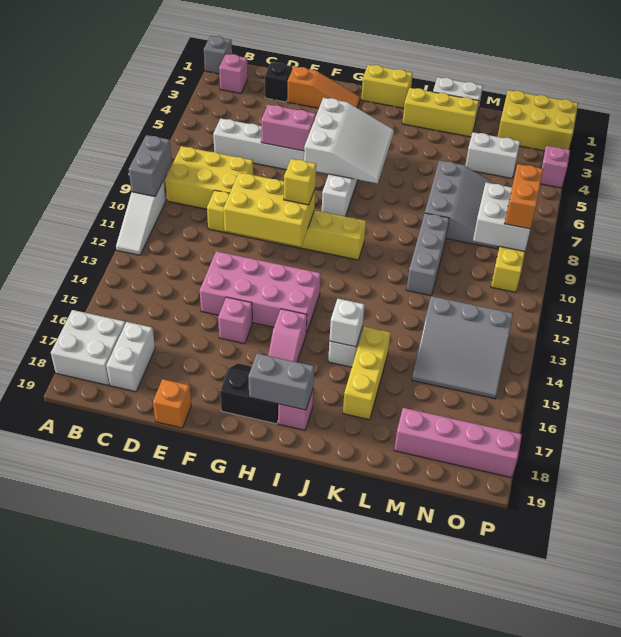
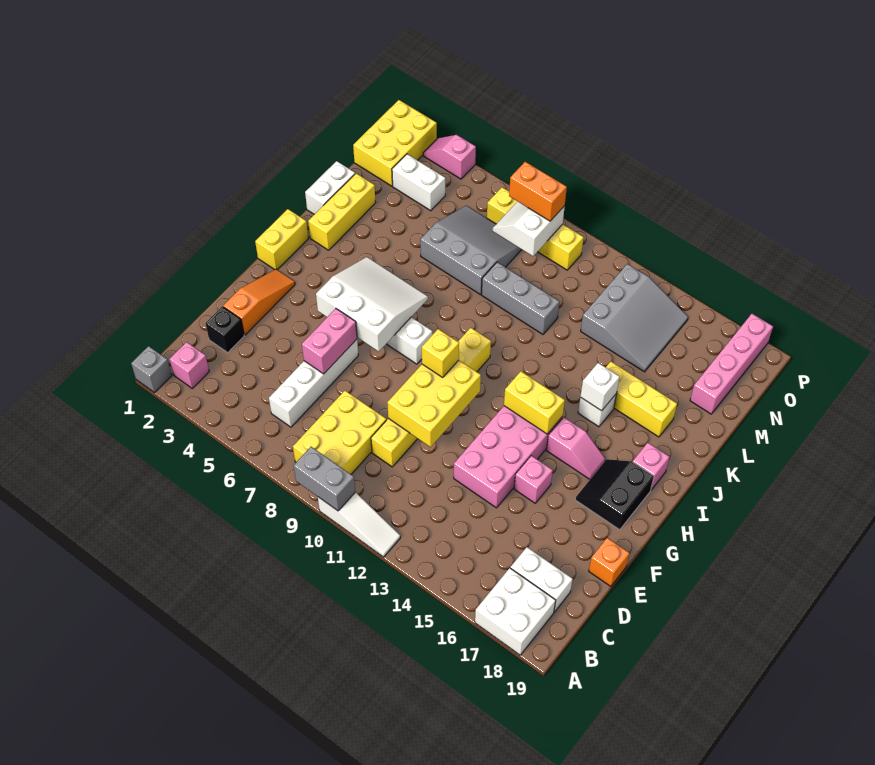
none -> yellow brick H13:H14 level 2
grey brick H18:I18 level 2 -> none
white brick M4:N4 level 1 -> white brick N3:N4 level 1
white brick N8:O9 level 2 -> white slope N8:O9 level 2 top 9

